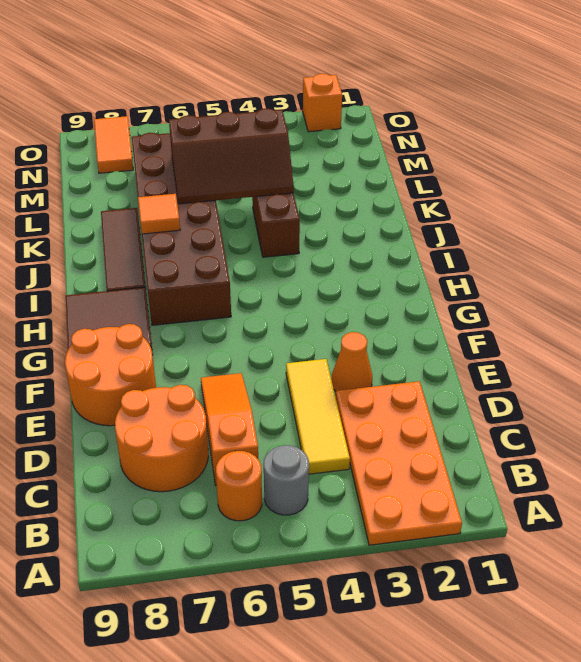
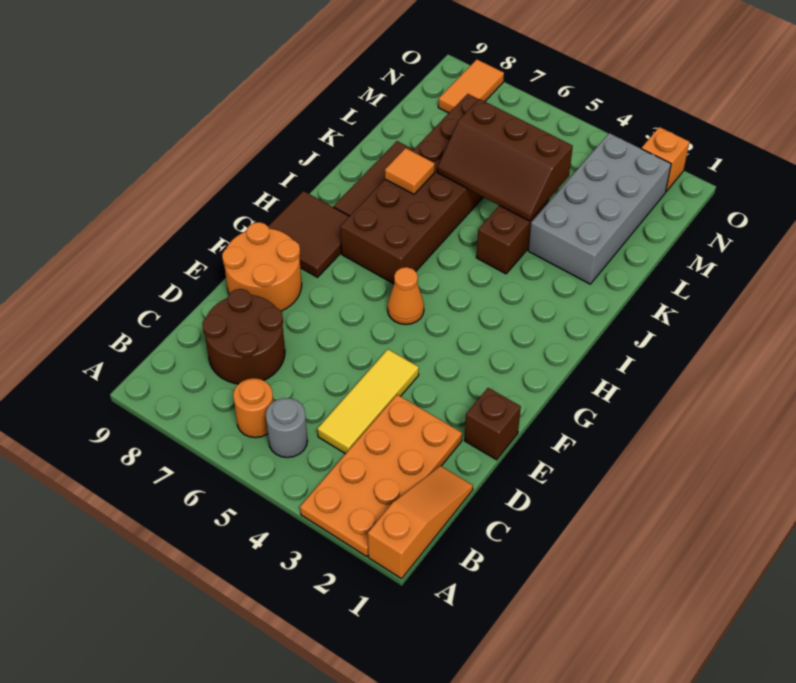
orange slope C6:E6 level 1 top C -> orange slope A1:C1 level 1 top A
orange round brick C7:D8 level 1 -> brown round brick C7:D8 level 1
none -> brown brick E1 level 1
orange cone E3 level 1 -> orange cone G5 level 1
none -> grey brick K2:N3 level 1

